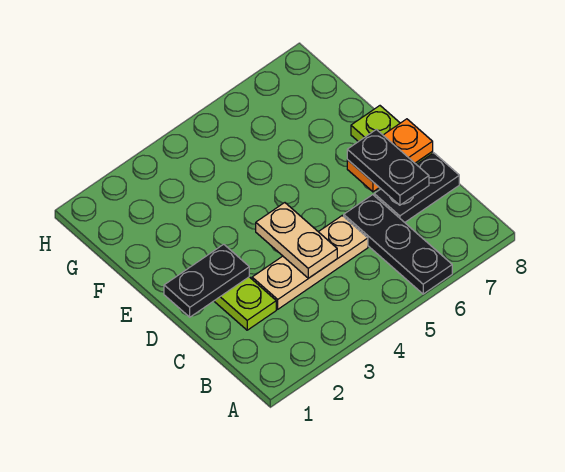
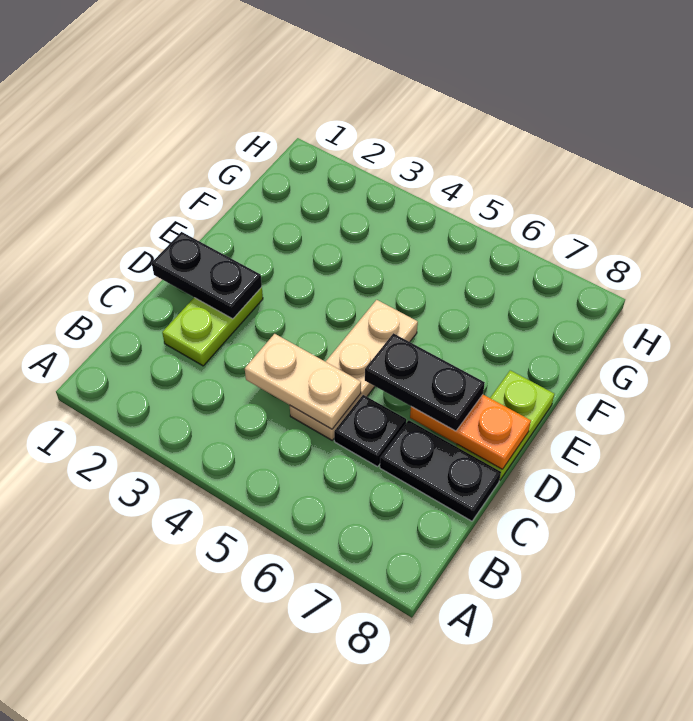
black plate A6:C6 level 1 -> black plate C6 level 1
tan plate C3:C5 level 1 -> tan plate C5:E5 level 1
tan plate C4:D4 level 2 -> tan plate C4:C5 level 2
black plate C7:D7 level 3 -> black plate D6:D7 level 3

